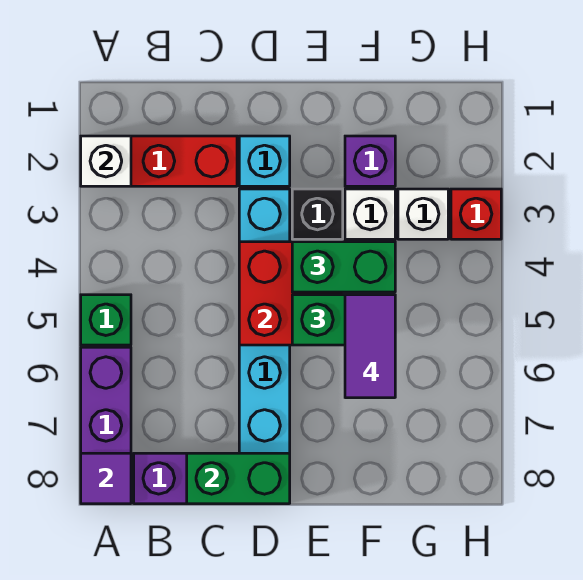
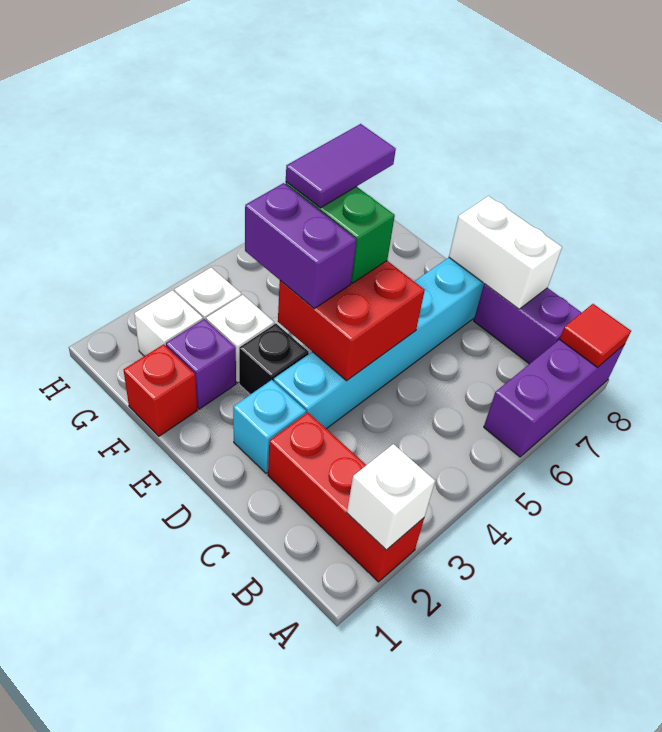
green brick A5 level 1 -> none
purple tile A8 level 2 -> red tile A8 level 2
green brick C8:D8 level 2 -> white brick C8:D8 level 2
green brick E4:F4 level 3 -> purple brick E4:F4 level 3
none -> white brick G2 level 1
red brick H3 level 1 -> red brick F1 level 1

